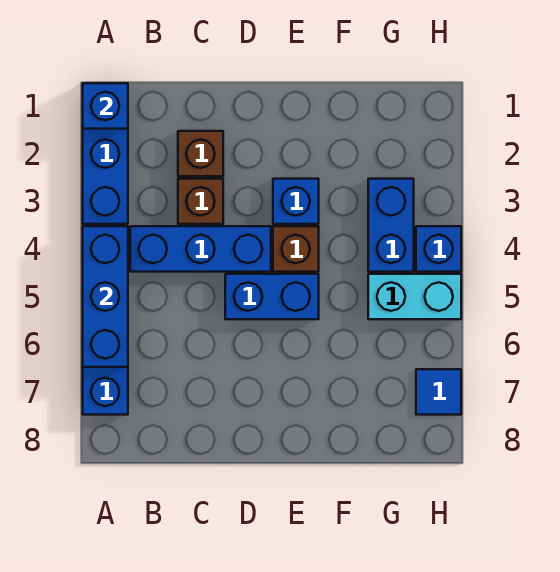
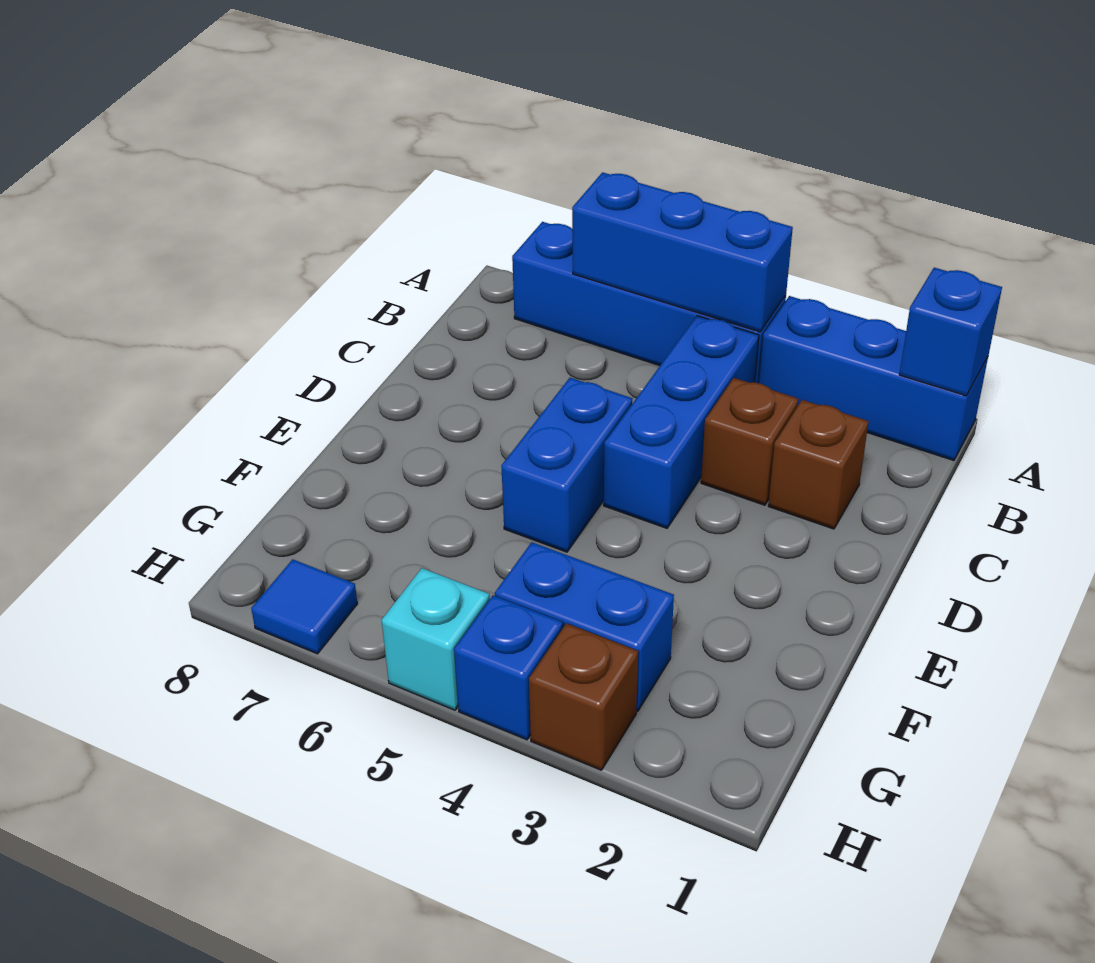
blue brick E3 level 1 -> none
brown brick E4 level 1 -> brown brick H3 level 1
cyan brick G5:H5 level 1 -> cyan brick H5 level 1

